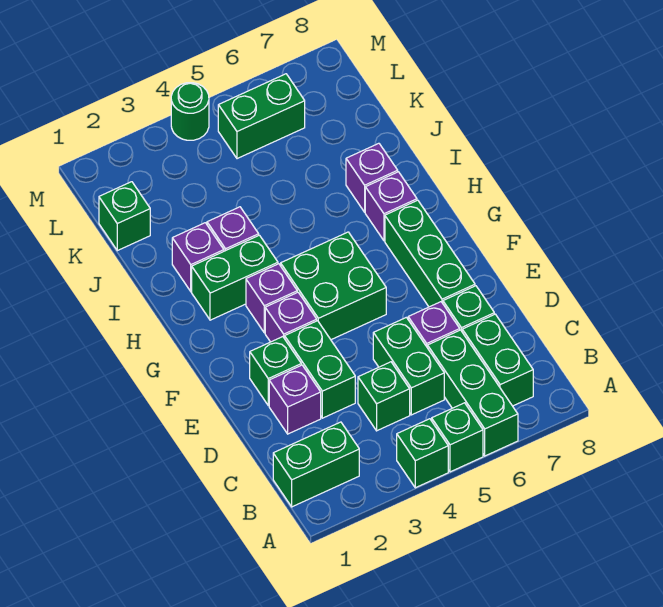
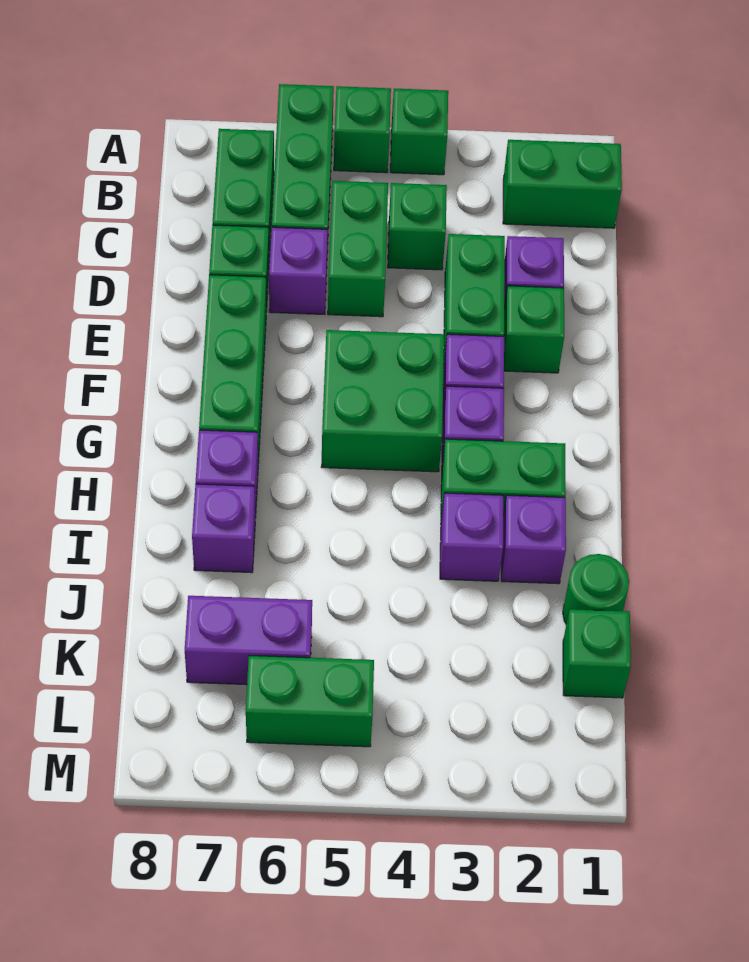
none -> purple brick K6:K7 level 1
green round brick M4 level 1 -> green round brick J1 level 1

